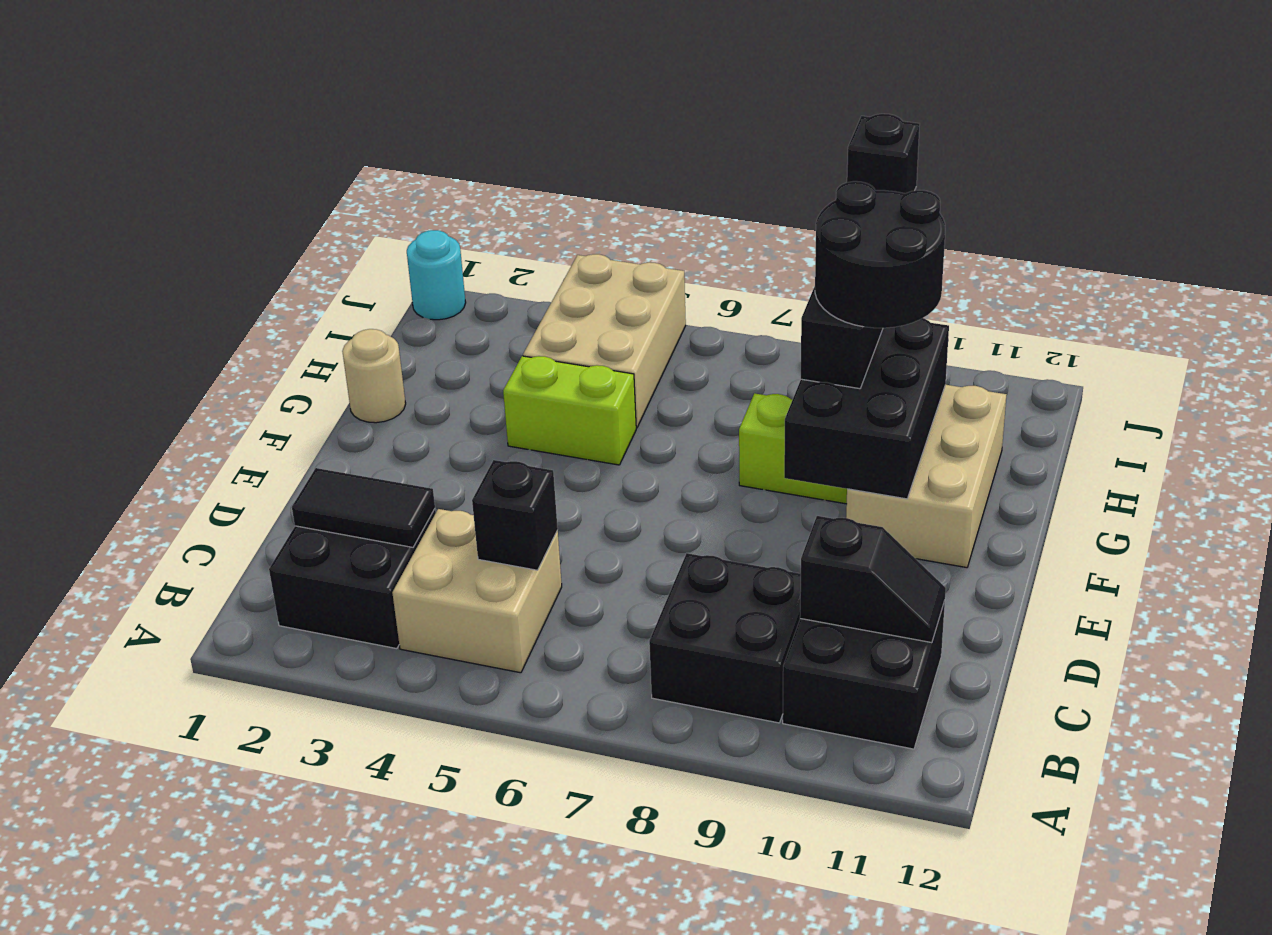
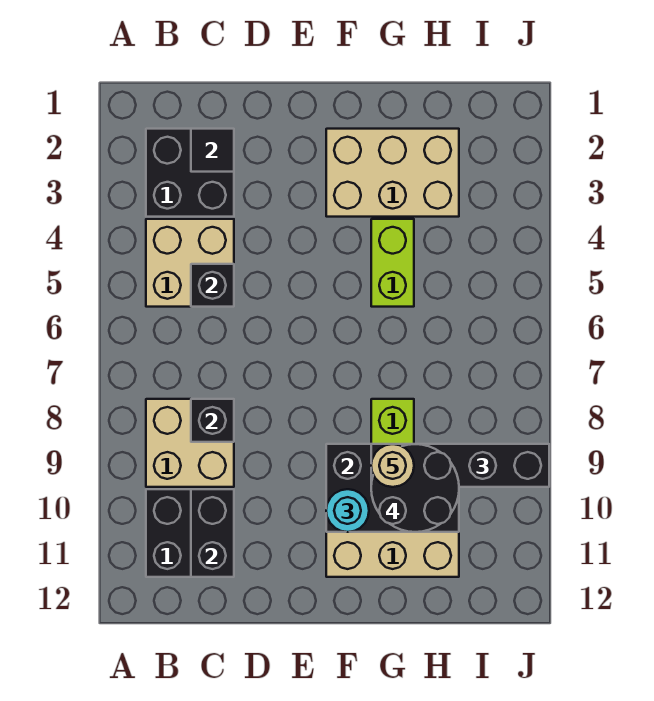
black brick B8:C9 level 1 -> tan brick B8:C9 level 1
black tile C2:C3 level 2 -> black tile C2 level 2
black slope C10:C11 level 2 top 10 -> black brick C10:C11 level 2
tan round brick G1 level 1 -> tan round brick G9 level 5
tan brick H4:J5 level 1 -> tan brick F2:H3 level 1
cyan round brick J1 level 1 -> cyan round brick F10 level 3
black brick J9 level 4 -> black brick C8 level 2

